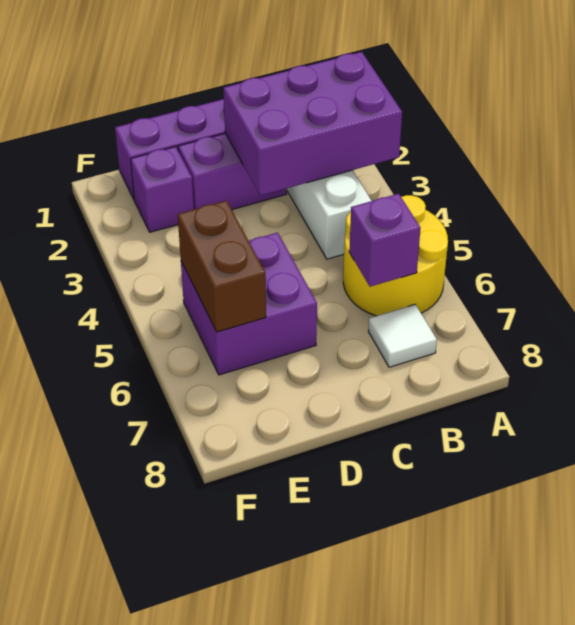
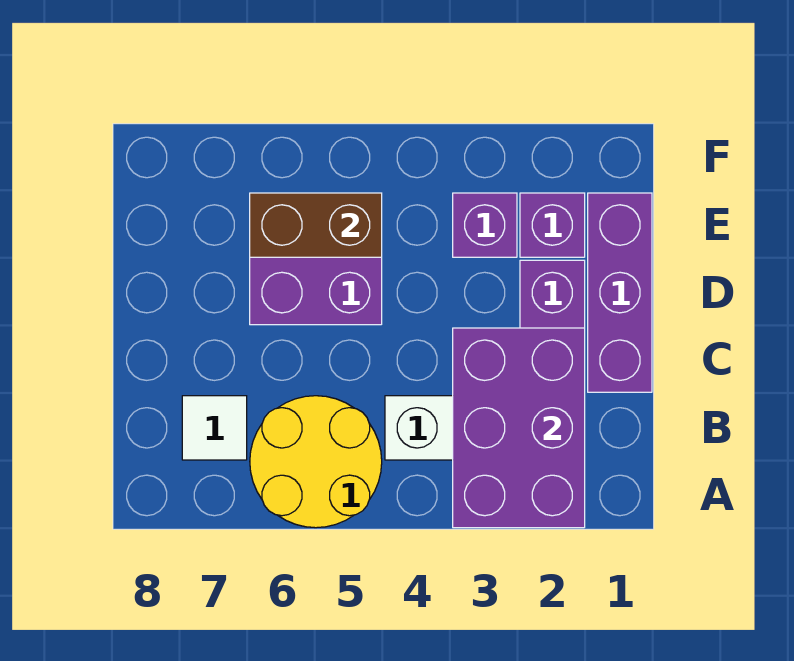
purple brick B6 level 2 -> purple brick E3 level 1

